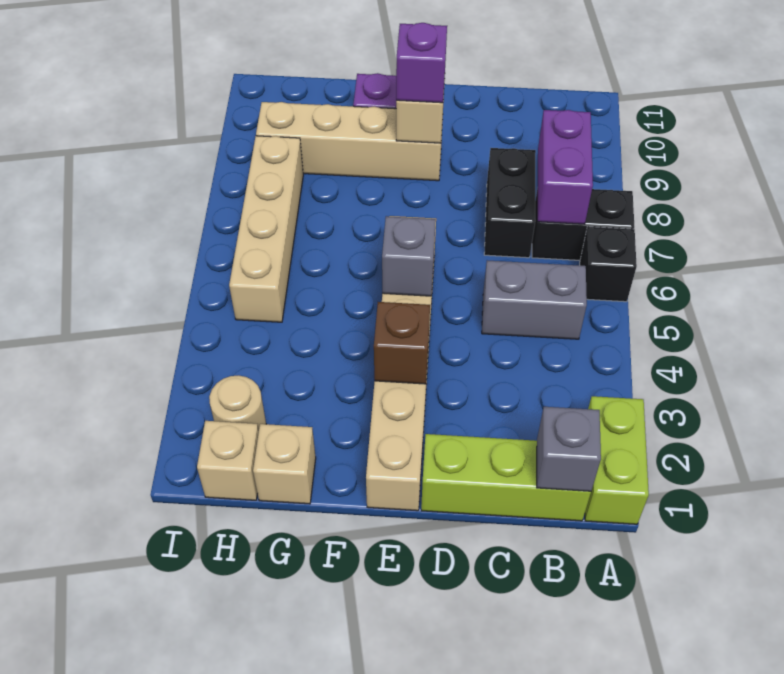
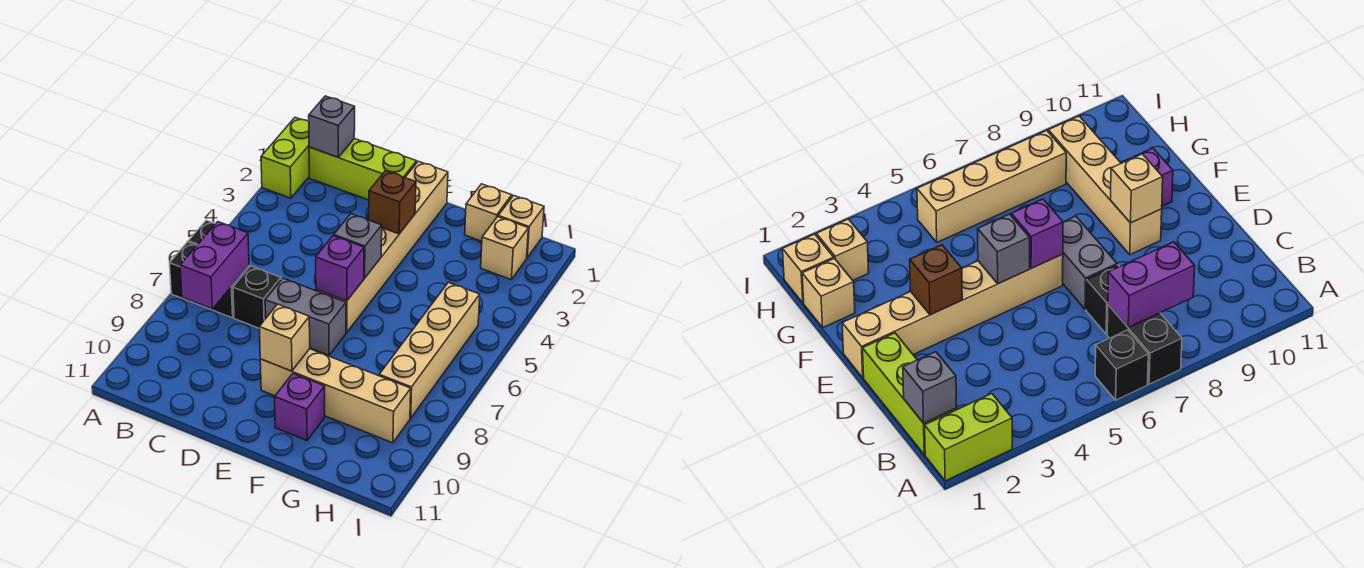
grey brick B5:C5 level 1 -> grey brick D7:E7 level 1
black brick C7:C8 level 1 -> black brick C7 level 1
purple brick E9 level 3 -> purple brick E6 level 2
tan round brick H2 level 1 -> tan brick H2 level 1

